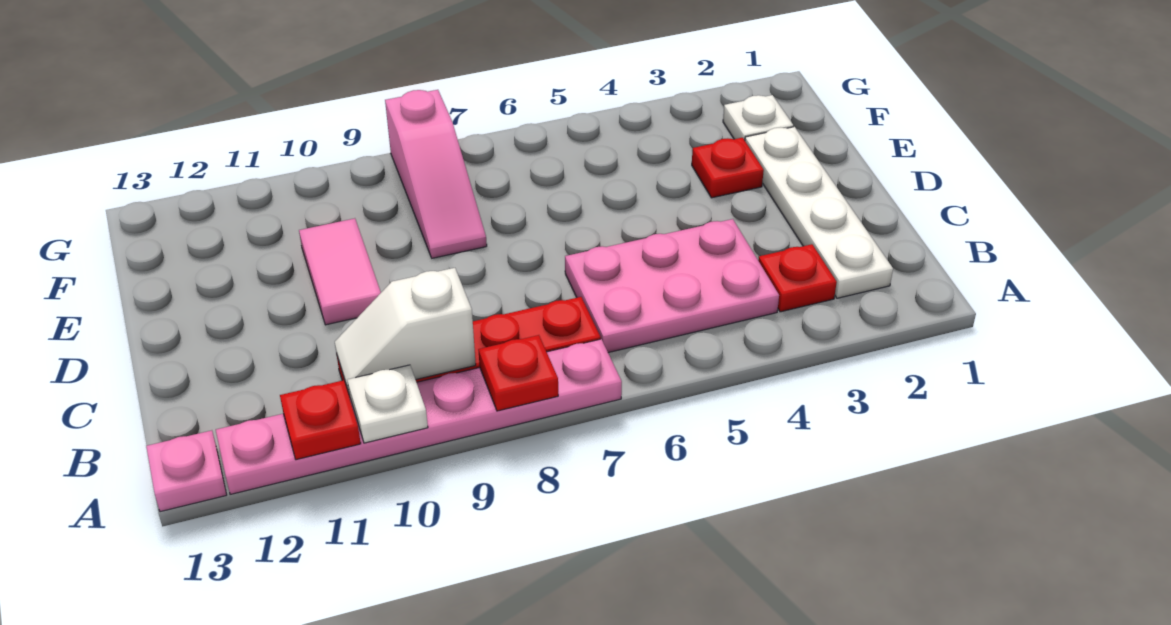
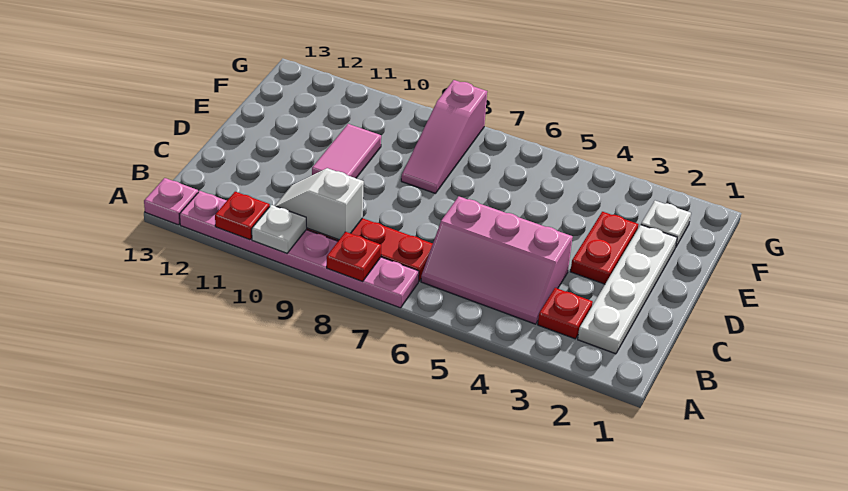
pink plate B4:C6 level 1 -> pink slope B4:C6 level 1 top C
red plate E3 level 1 -> red plate D3:E3 level 1

